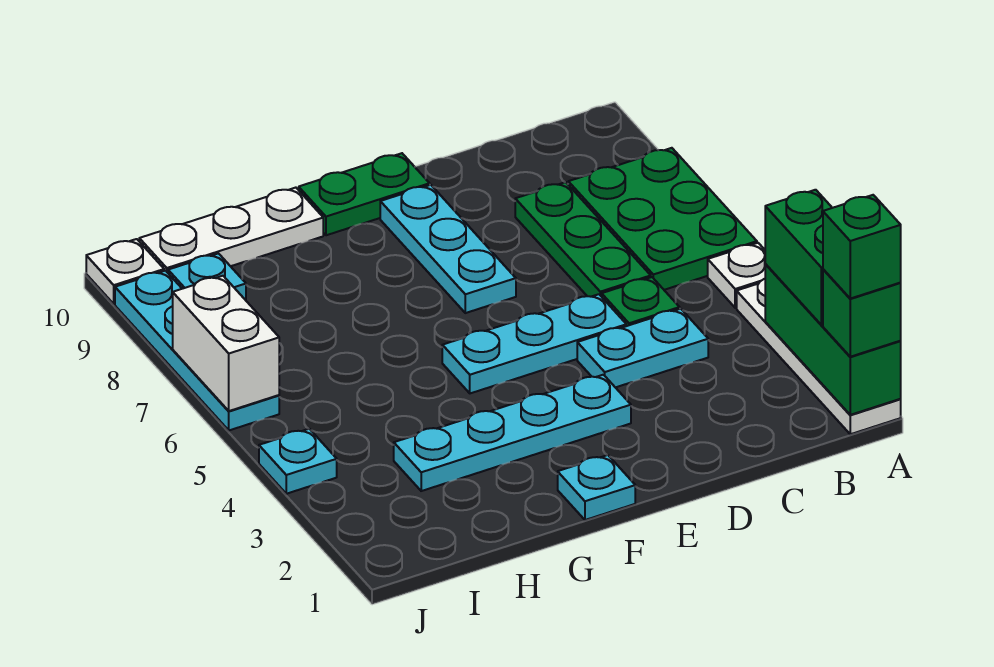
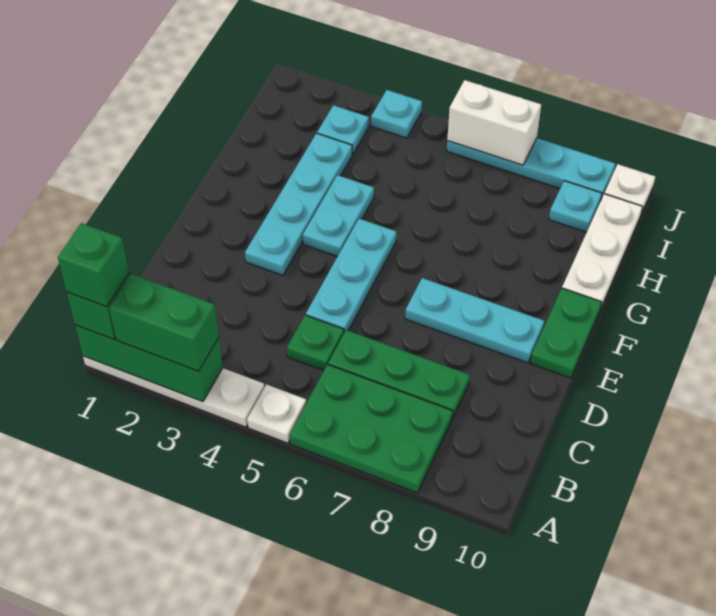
cyan plate C4:D4 level 1 -> cyan plate F4:G4 level 1
cyan plate F1 level 1 -> cyan plate I3 level 1

